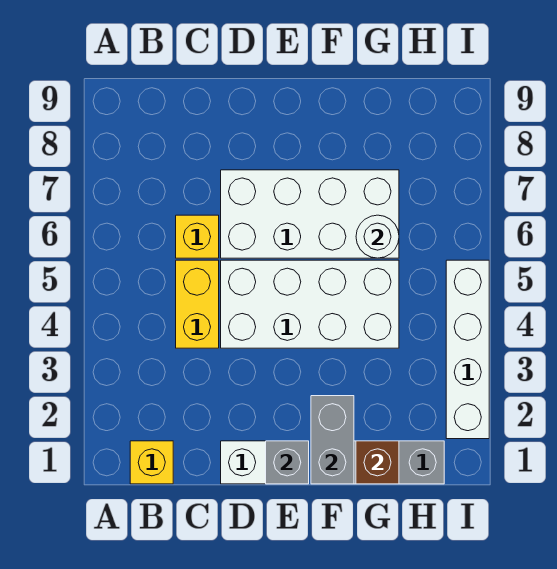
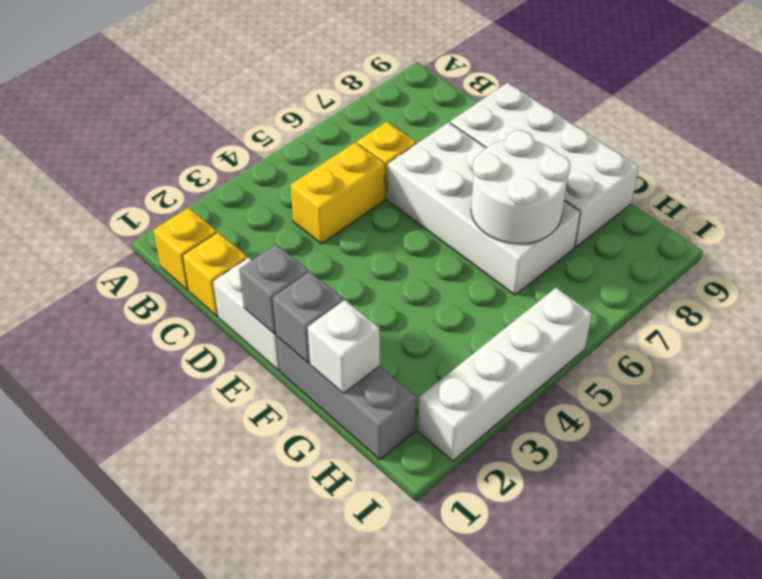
none -> yellow brick C1 level 1
white brick D4:G5 level 1 -> white brick D8:G9 level 1
grey brick F1:F2 level 2 -> grey brick F1 level 2
brown brick G1 level 2 -> white brick G1 level 2
white round brick G6 level 2 -> white round brick F6:G7 level 2

